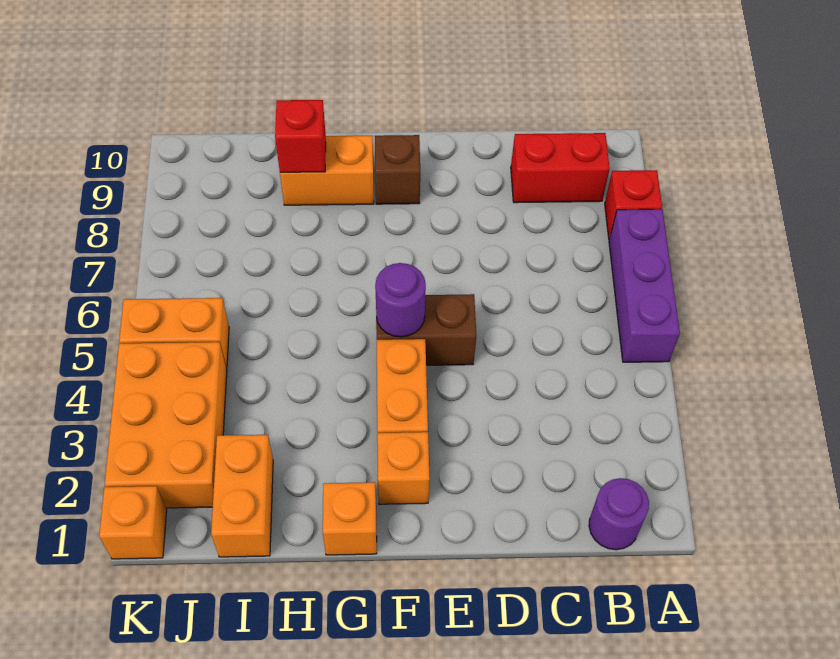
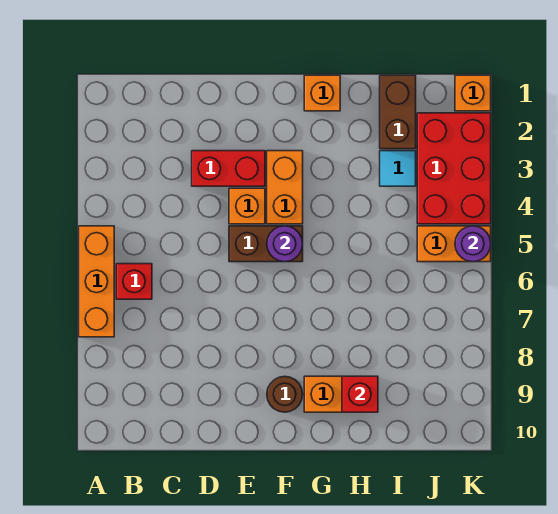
purple brick A5:A7 level 1 -> orange brick A5:A7 level 1
red brick A8 level 1 -> red brick B6 level 1
purple round brick B1 level 1 -> purple round brick K5 level 2
red brick B9:C9 level 1 -> red brick D3:E3 level 1
orange brick F2 level 1 -> orange brick E4 level 1
brown brick F9 level 1 -> brown round brick F9 level 1
orange brick I1:I2 level 1 -> brown brick I1:I2 level 1
none -> cyan tile I3 level 1
orange brick J2:K4 level 1 -> red brick J2:K4 level 1

